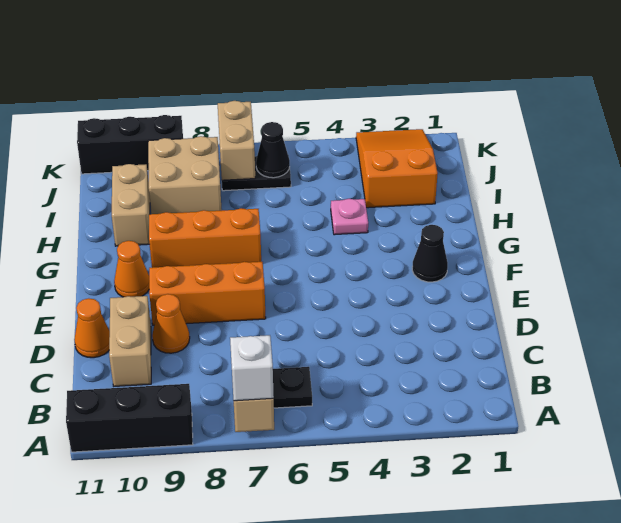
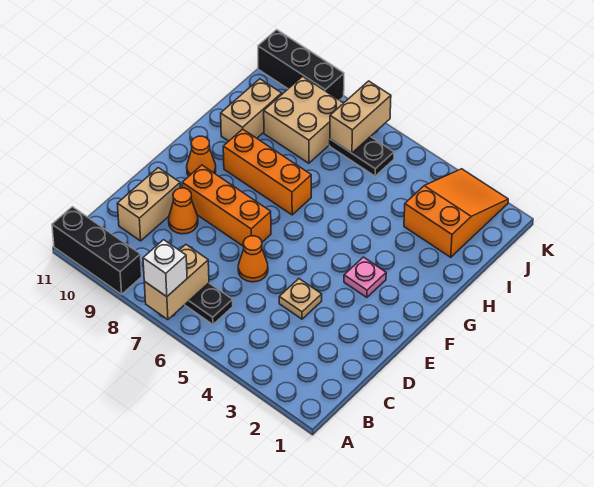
none -> tan plate D4 level 1
orange cone D11 level 1 -> orange cone D6 level 1
black cone F2 level 1 -> none
pink plate H4 level 1 -> pink plate F3 level 1
black cone J6 level 2 -> none

